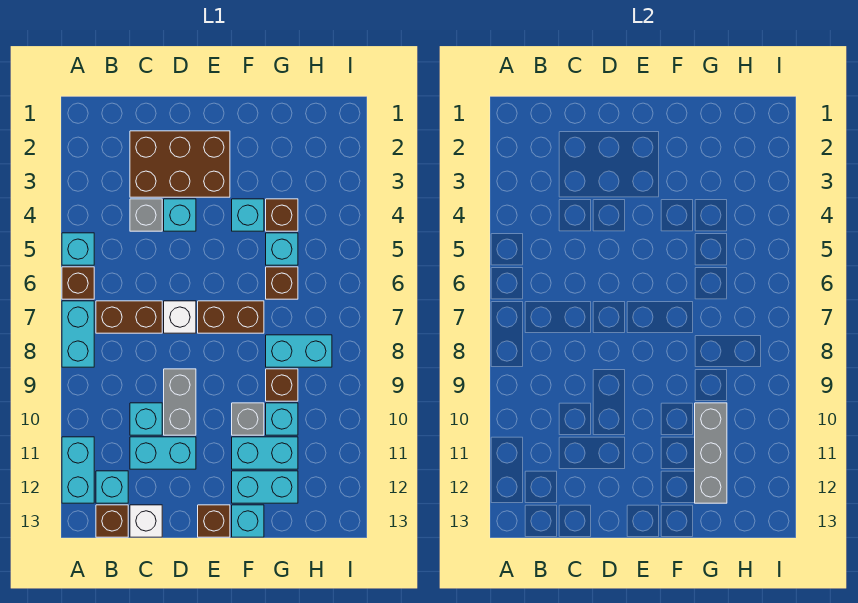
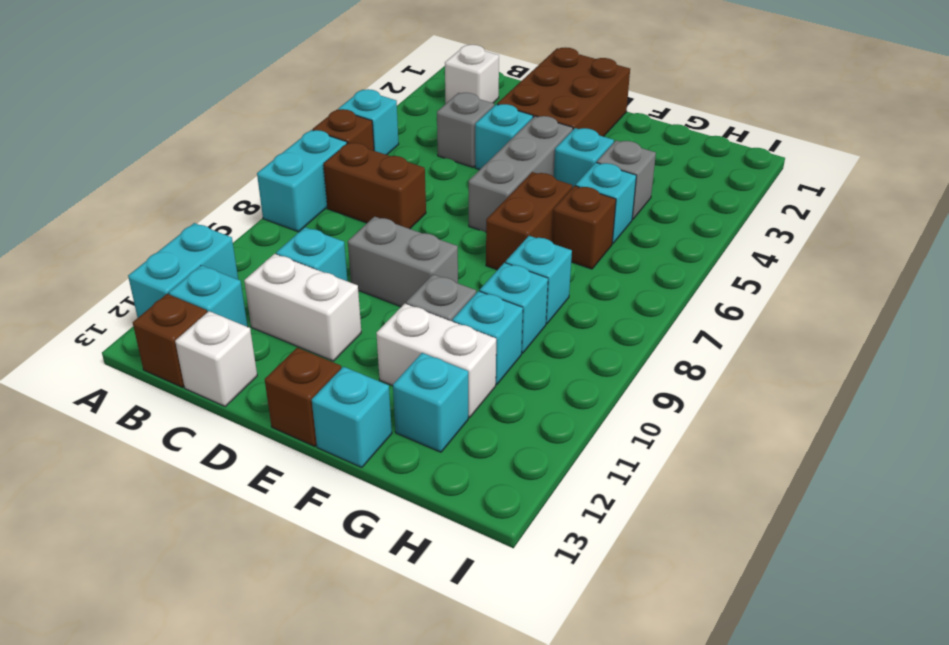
brown brick C2:E3 level 1 -> brown brick D1:E3 level 1
cyan brick C11:D11 level 1 -> white brick C11:D11 level 1
white brick D7 level 1 -> white brick B2 level 1
grey brick D9:D10 level 1 -> grey brick D9:E9 level 1
brown brick E7:F7 level 1 -> brown brick F6:F7 level 1
cyan brick F11:G11 level 1 -> white brick F11:G11 level 1
cyan brick F12:G12 level 1 -> cyan brick G12 level 1
brown brick G4 level 1 -> grey brick G4 level 1
cyan brick G8:H8 level 1 -> cyan brick G8 level 1
brown brick G9 level 1 -> cyan brick G9 level 1
grey brick G10:G12 level 2 -> grey brick E4:E6 level 1

